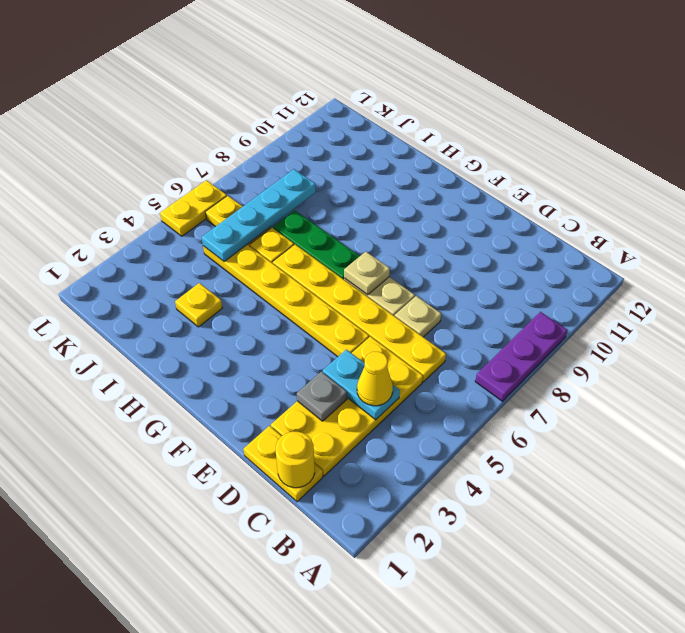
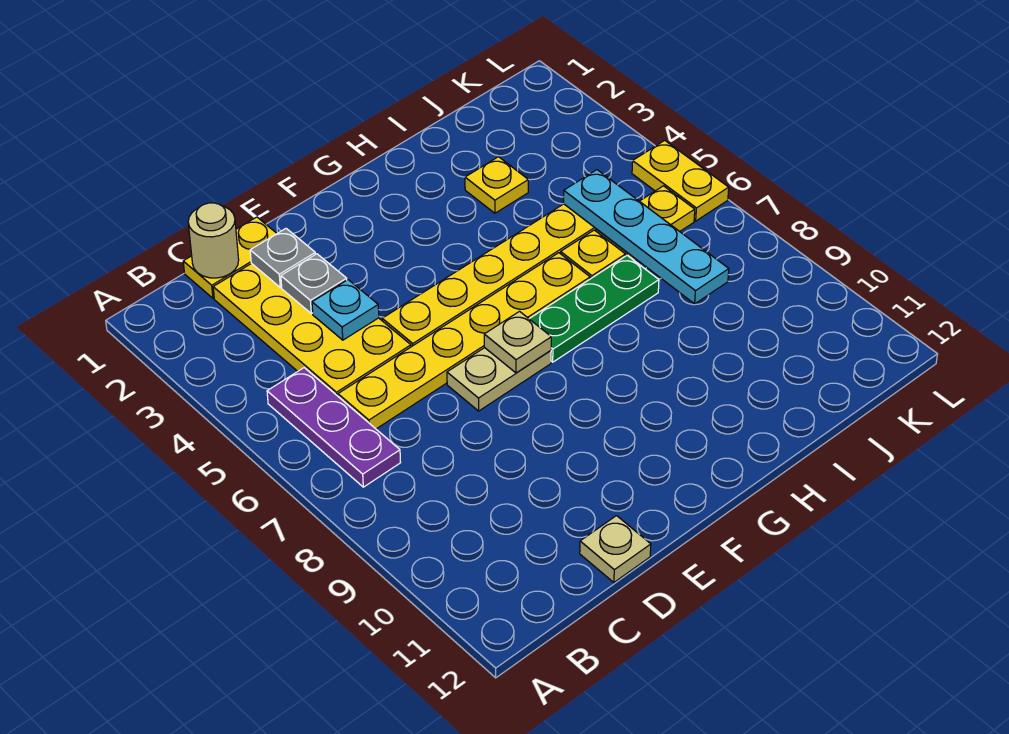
purple plate A7:A9 level 1 -> purple plate B5:B7 level 1
yellow round brick C1 level 2 -> tan round brick C1 level 2
cyan plate C4:D4 level 2 -> cyan plate D4 level 2
yellow cone C4 level 3 -> none
none -> grey plate D2 level 2
tan plate D7 level 1 -> tan plate D12 level 1

